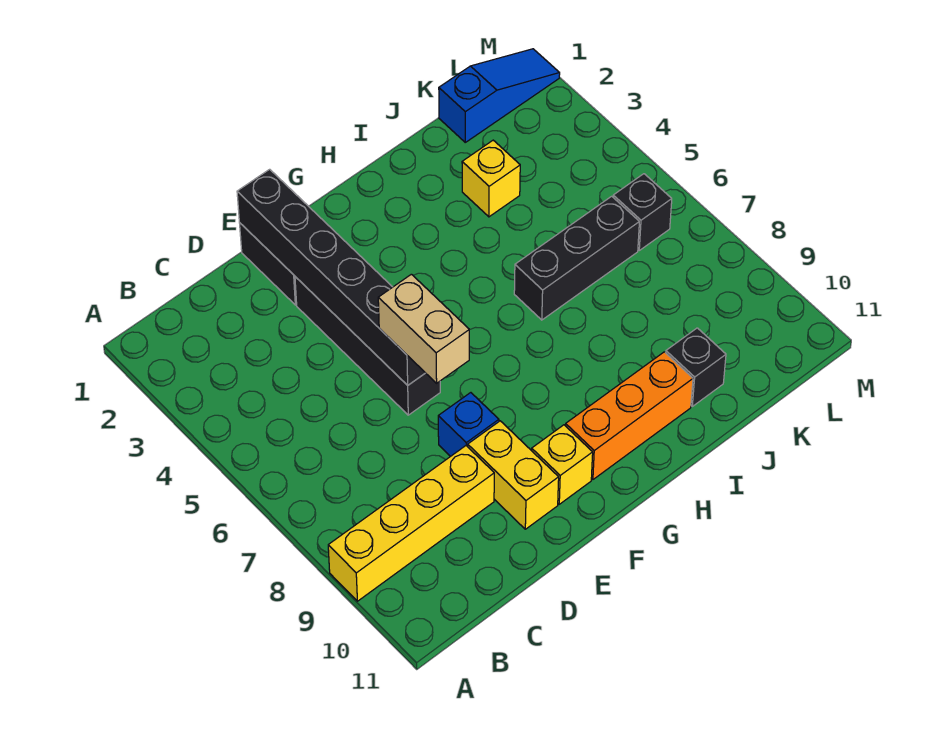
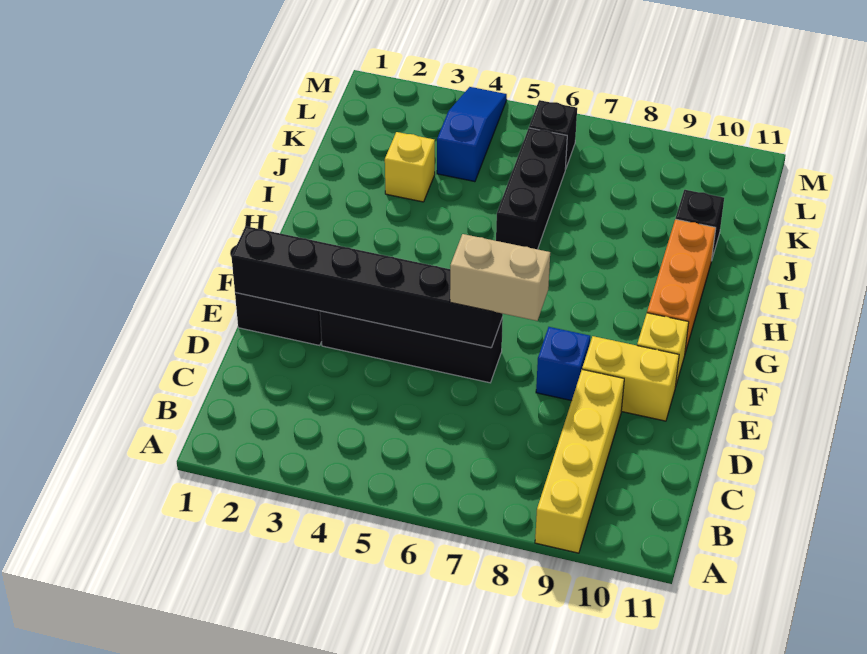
blue slope K1:M1 level 1 top K -> blue slope K4:M4 level 1 top K

